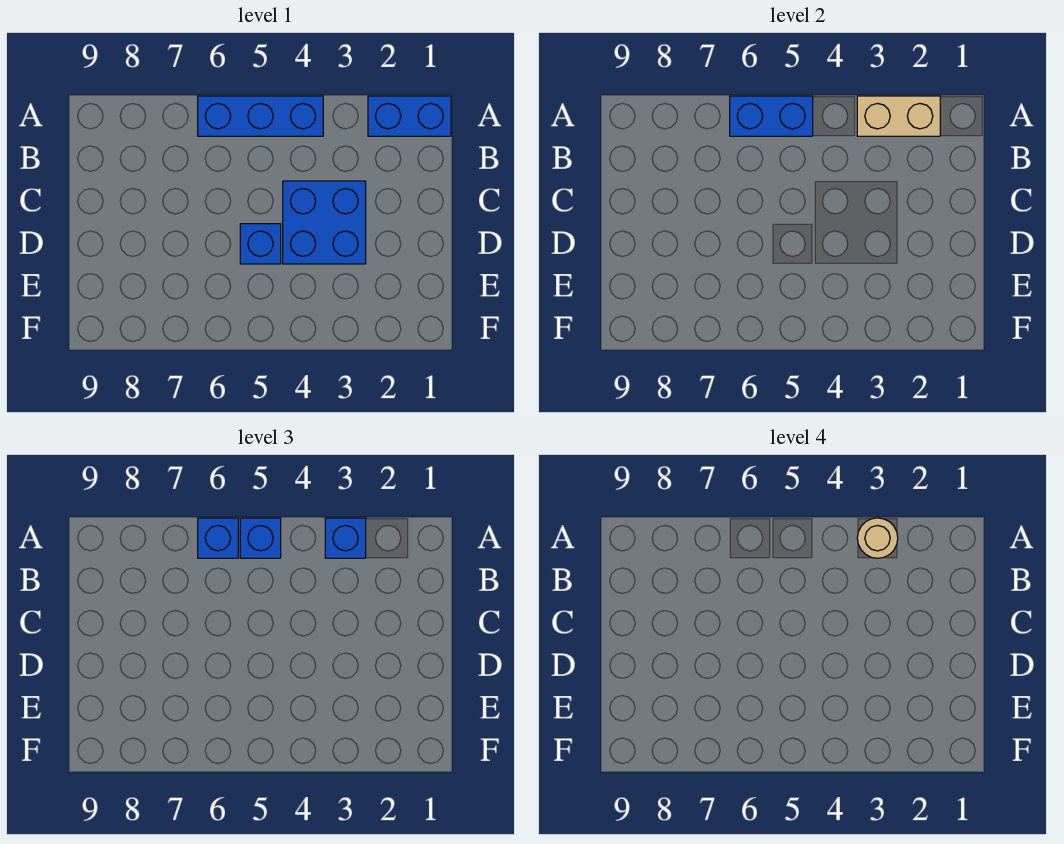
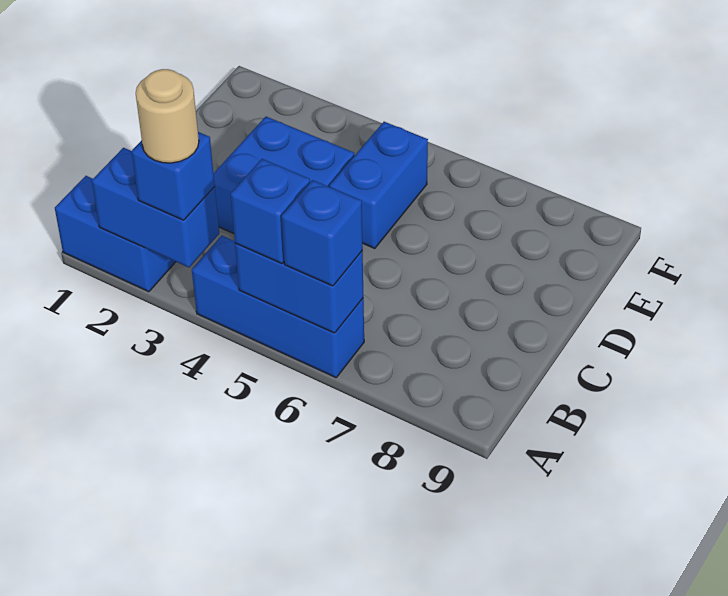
tan brick A2:A3 level 2 -> blue brick A2:A3 level 2
blue brick D5 level 1 -> blue brick D5:E5 level 1

